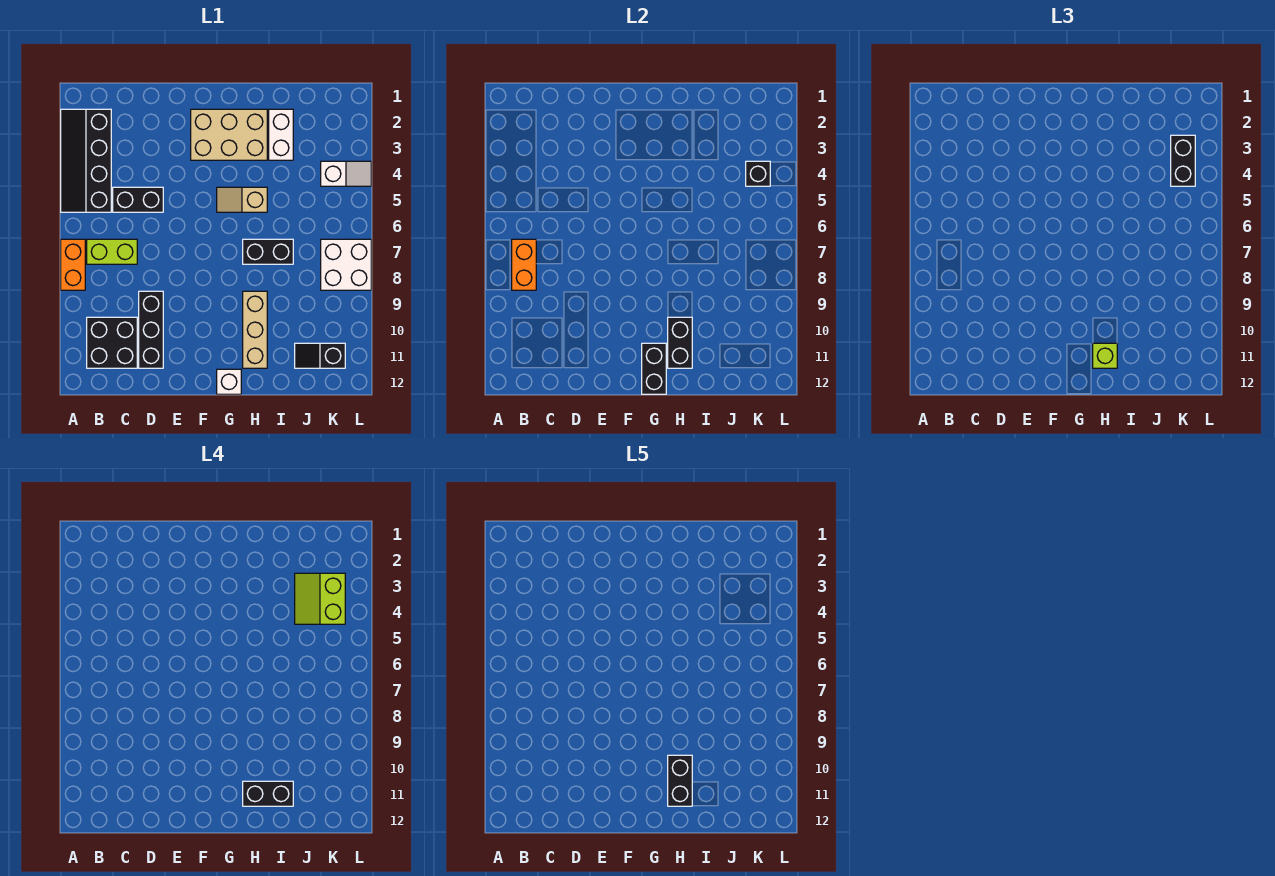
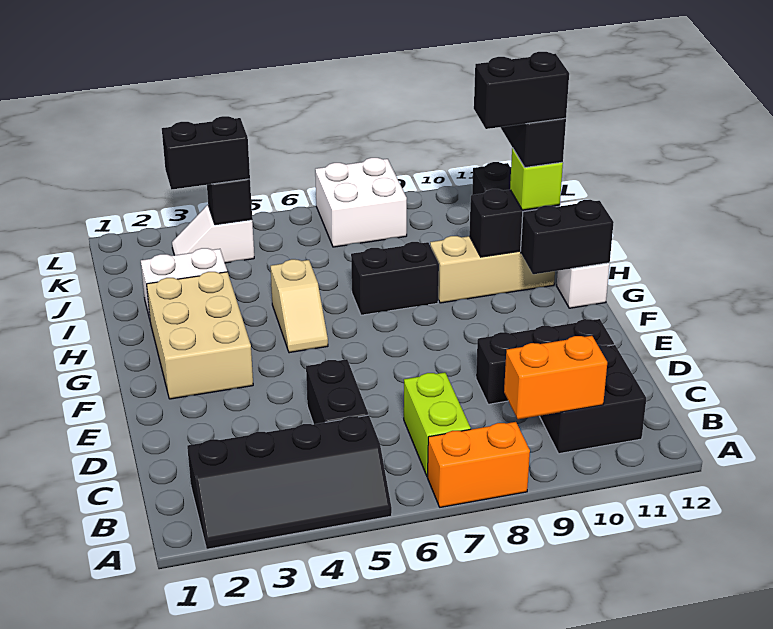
orange brick B7:B8 level 2 -> orange brick B9:B10 level 2
black brick H7:I7 level 1 -> black brick H7:H8 level 1
lime slope J3:K4 level 4 top K -> none
white slope K4:L4 level 1 top K -> white slope K3:K4 level 1 top 4

